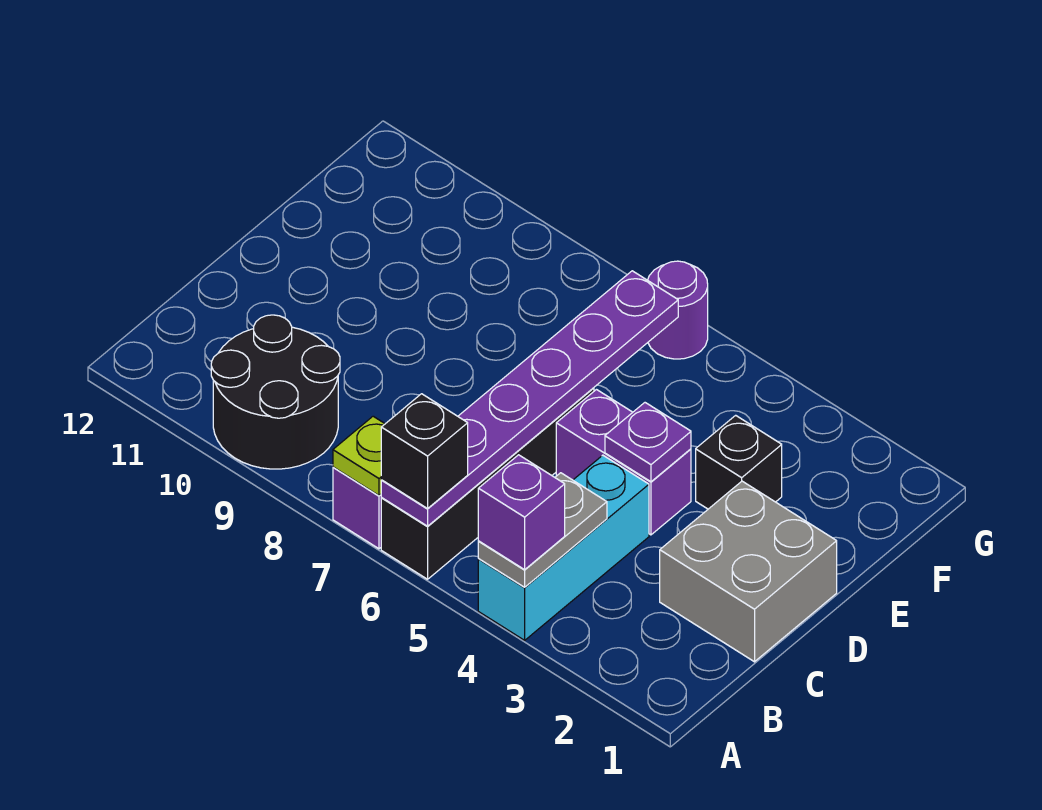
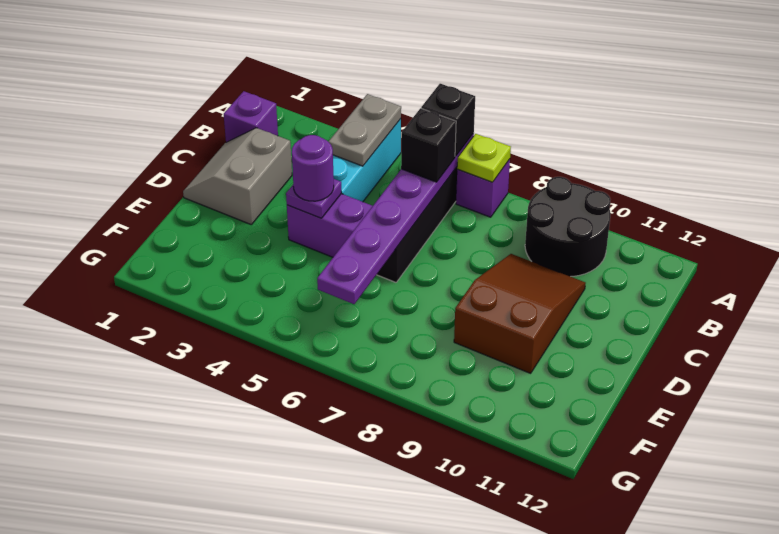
purple brick A4 level 3 -> purple brick B1 level 1
grey brick C1:D2 level 1 -> grey slope C1:D2 level 1 top 2
none -> brown slope C9:E10 level 1 top E
black brick E3 level 1 -> black brick B6 level 3
purple round brick G6 level 1 -> purple round brick D4 level 3

